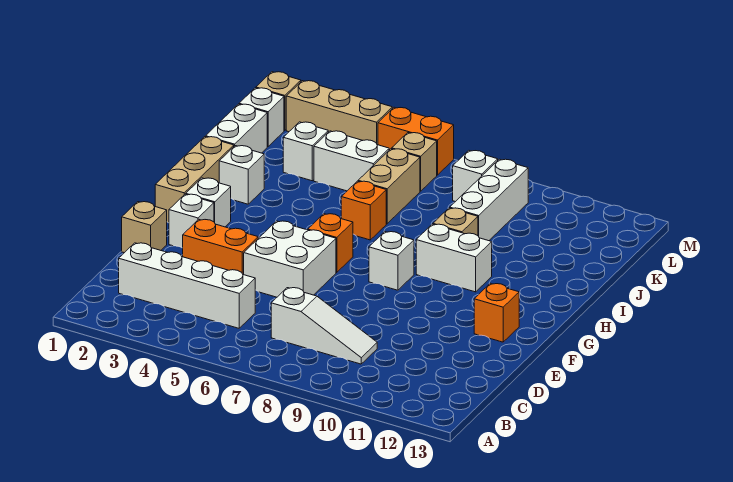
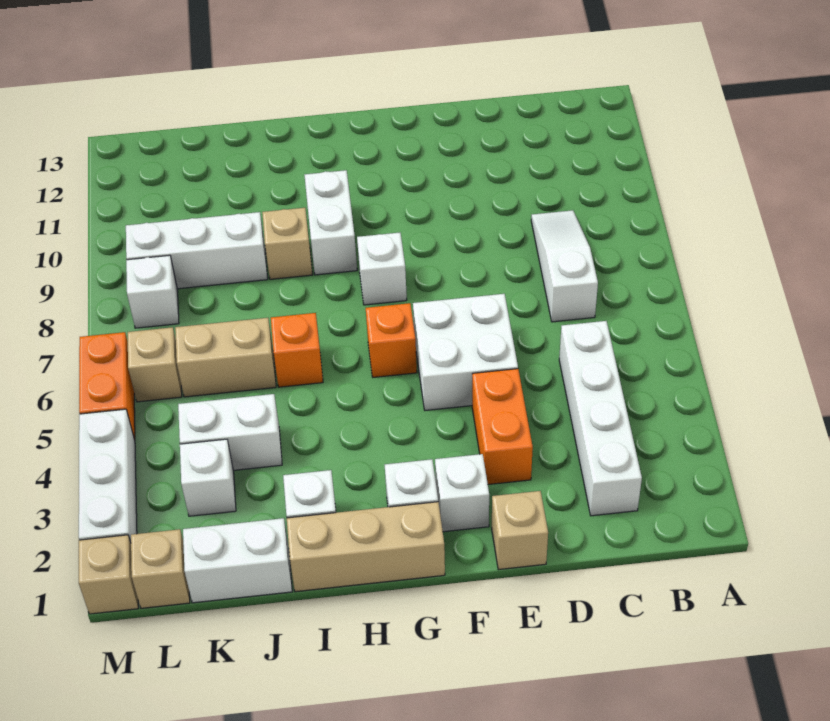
orange brick F12 level 1 -> none
white brick K4:K5 level 1 -> white brick J4:K4 level 1
white brick L1 level 1 -> tan brick L1 level 1
tan brick M2:M4 level 1 -> white brick M2:M4 level 1

